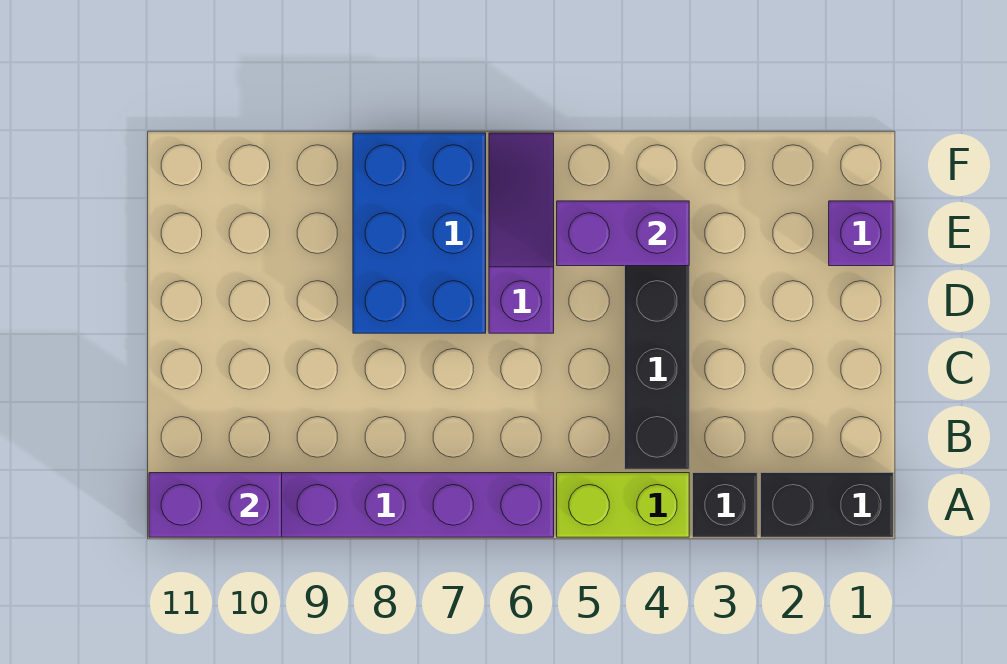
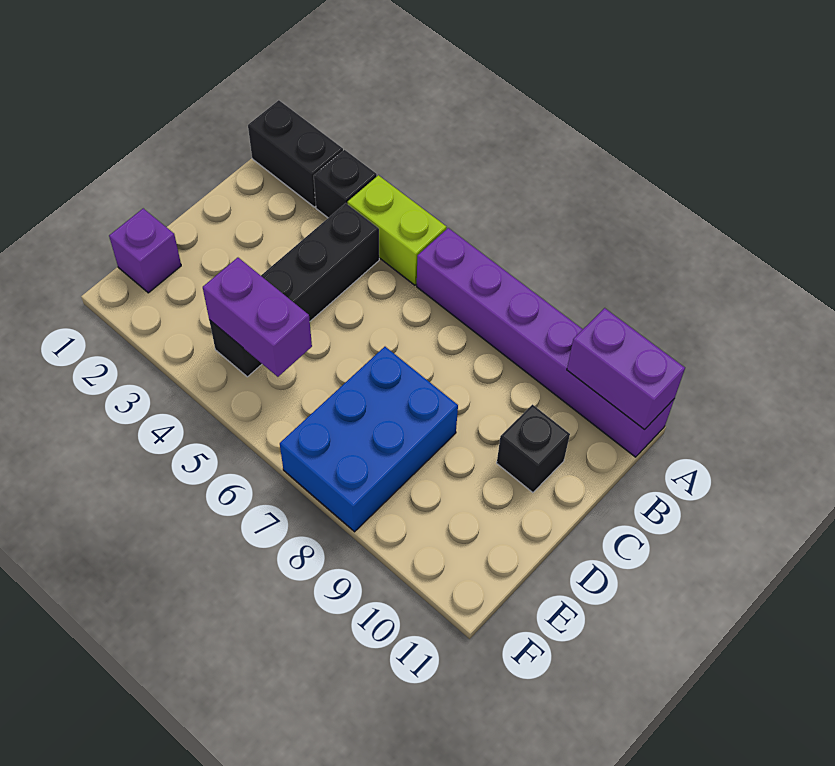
none -> black brick C10 level 1
purple slope D6:F6 level 1 top D -> none

